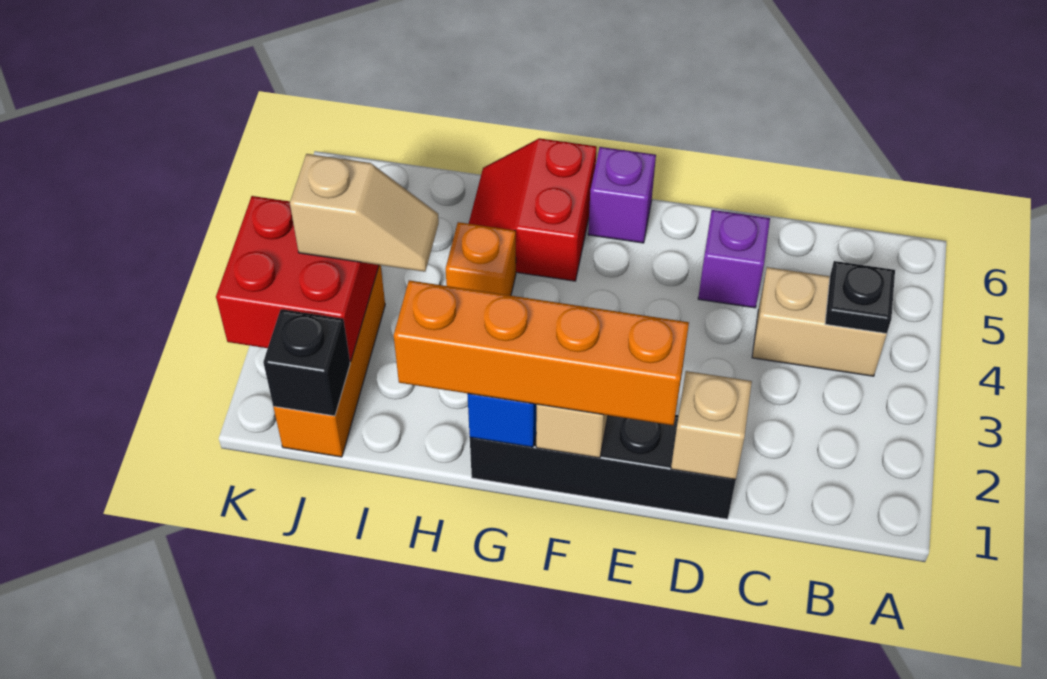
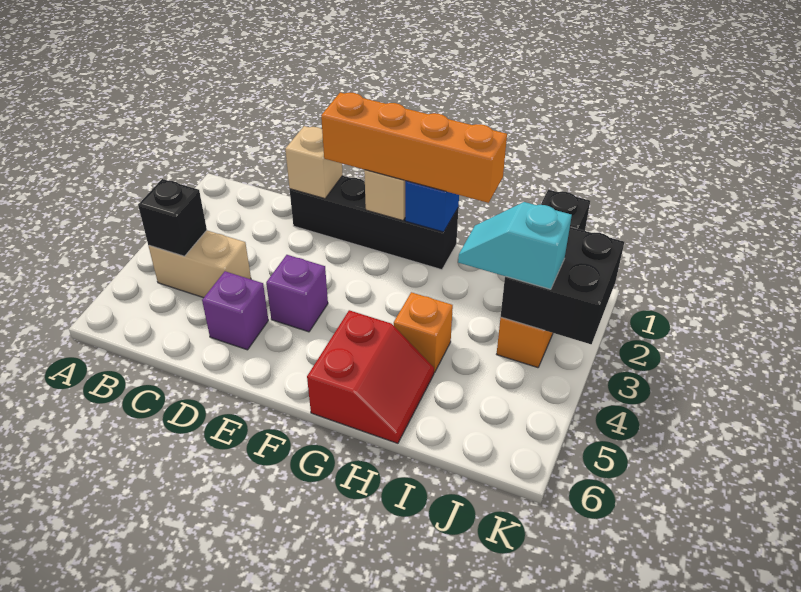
black plate B4 level 2 -> black brick B4 level 2
purple brick F6 level 1 -> purple brick E4 level 1
tan slope I3:J3 level 3 top J -> cyan slope I3:J3 level 3 top J
red brick J2:K3 level 2 -> black brick J2:K3 level 2

